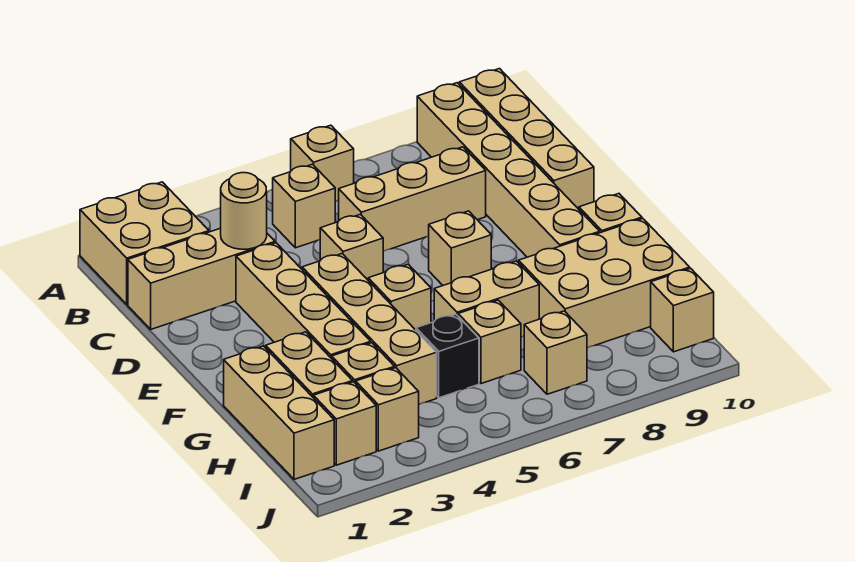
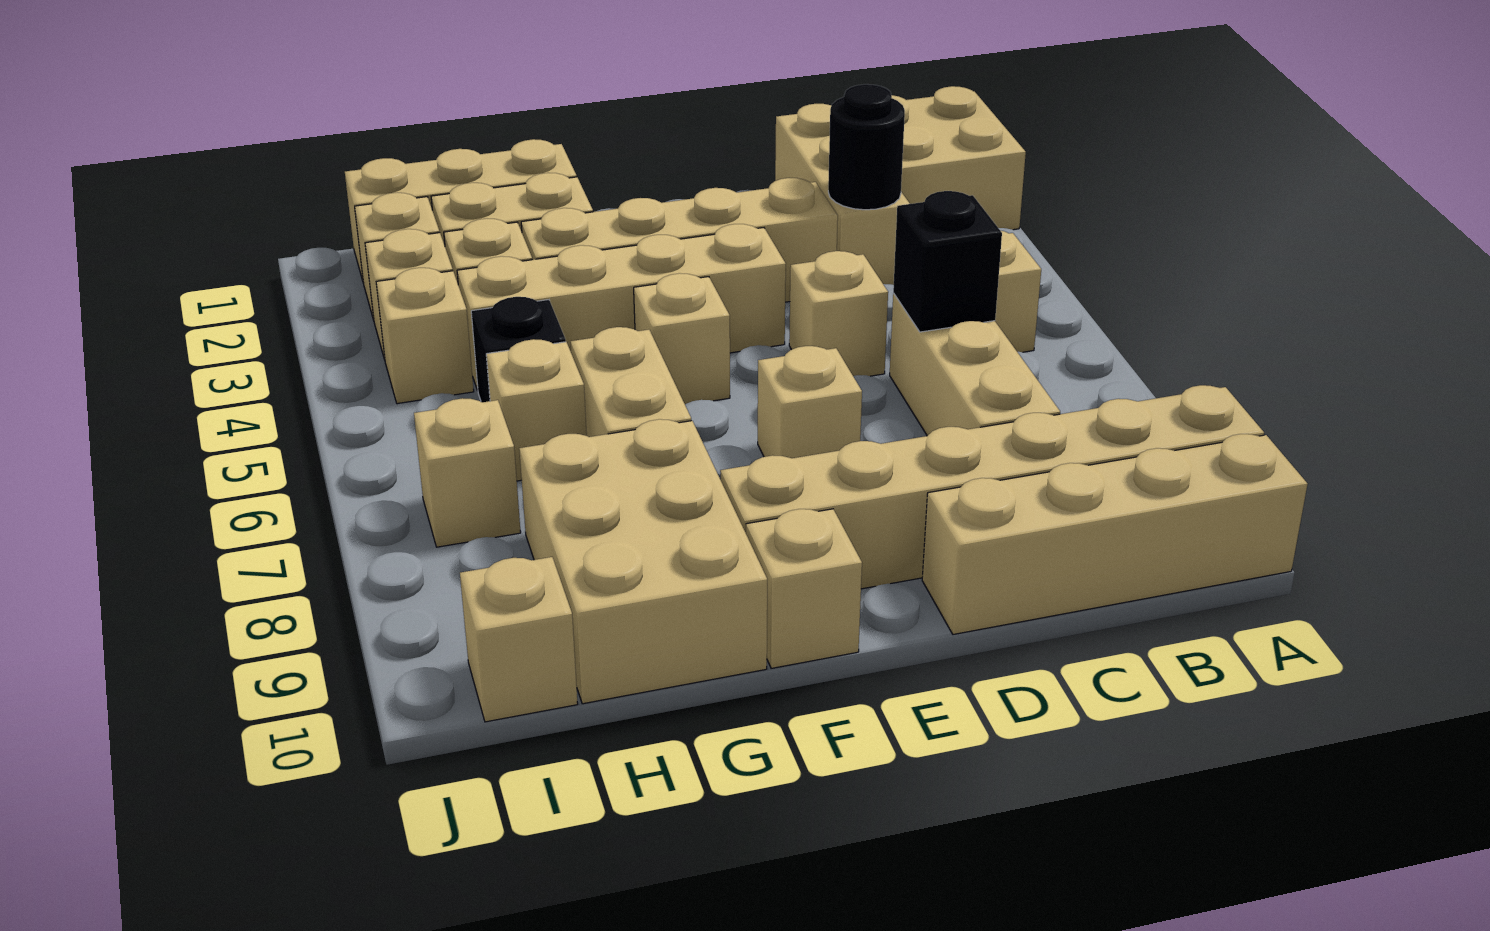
tan brick A6 level 1 -> tan brick I4 level 1
tan round brick C3 level 2 -> black round brick C3 level 2
none -> black brick C6 level 2

